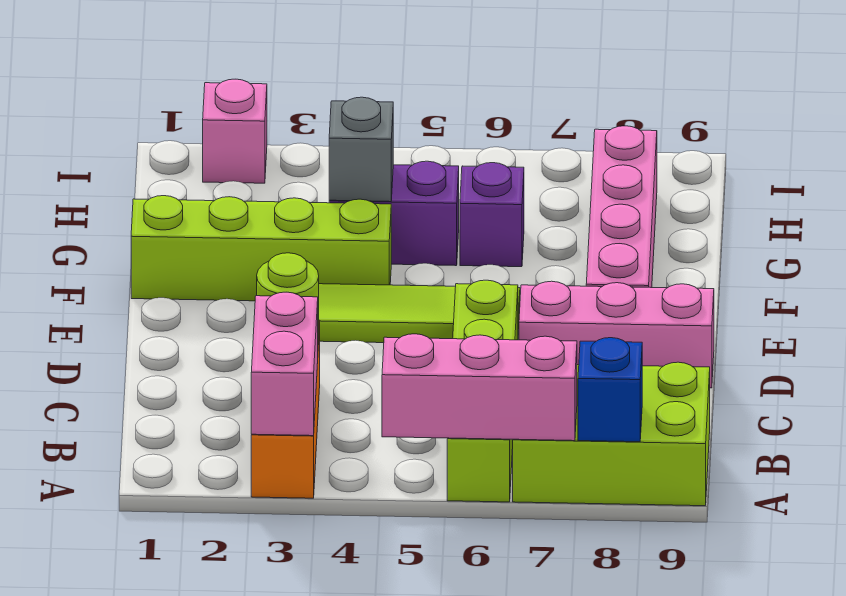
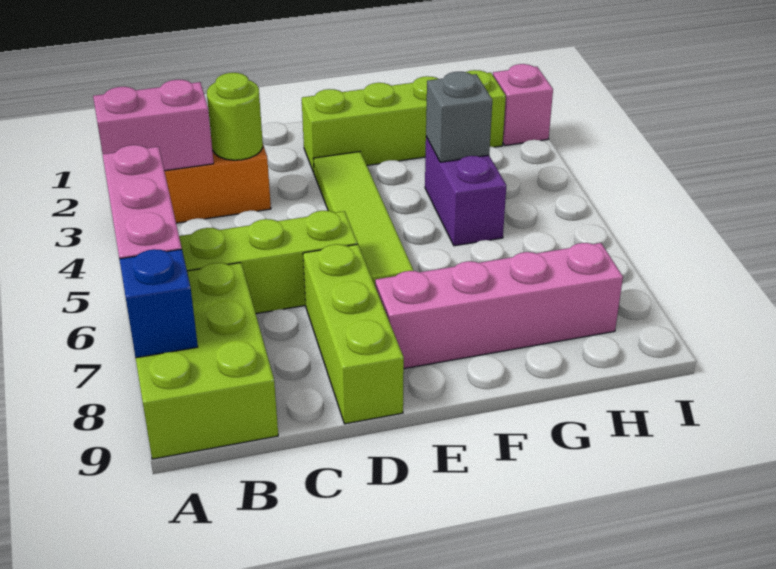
pink brick D7:D9 level 1 -> lime brick D7:D9 level 1
lime brick F1:F4 level 1 -> lime brick E2:H2 level 1
purple brick G6 level 1 -> none

